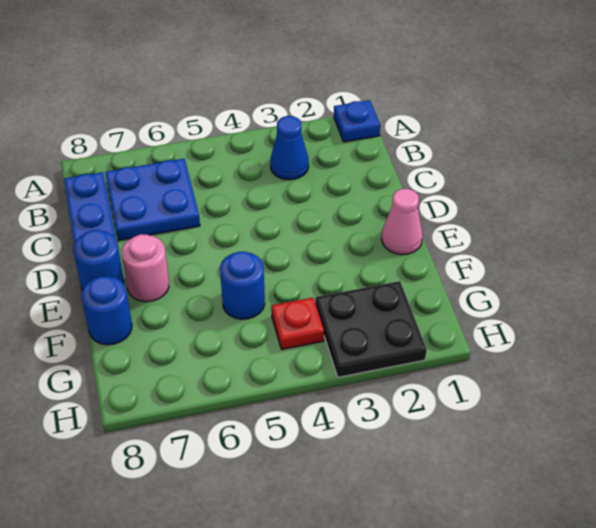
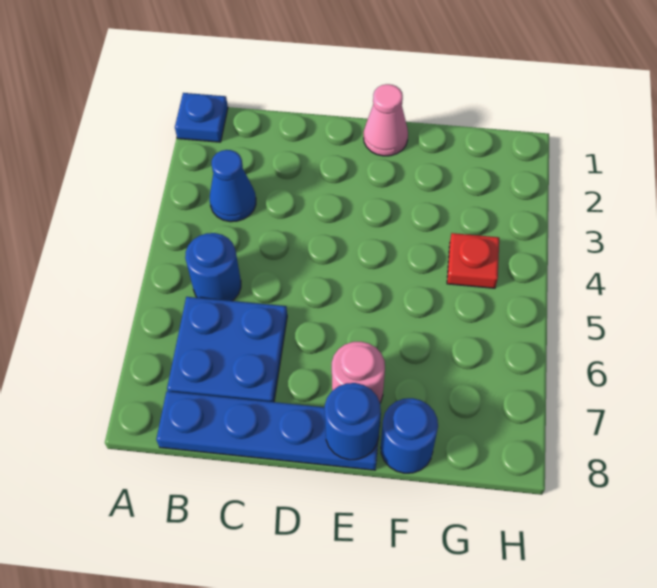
blue round brick F5 level 1 -> blue round brick B5 level 1
black plate G2:H3 level 1 -> none

